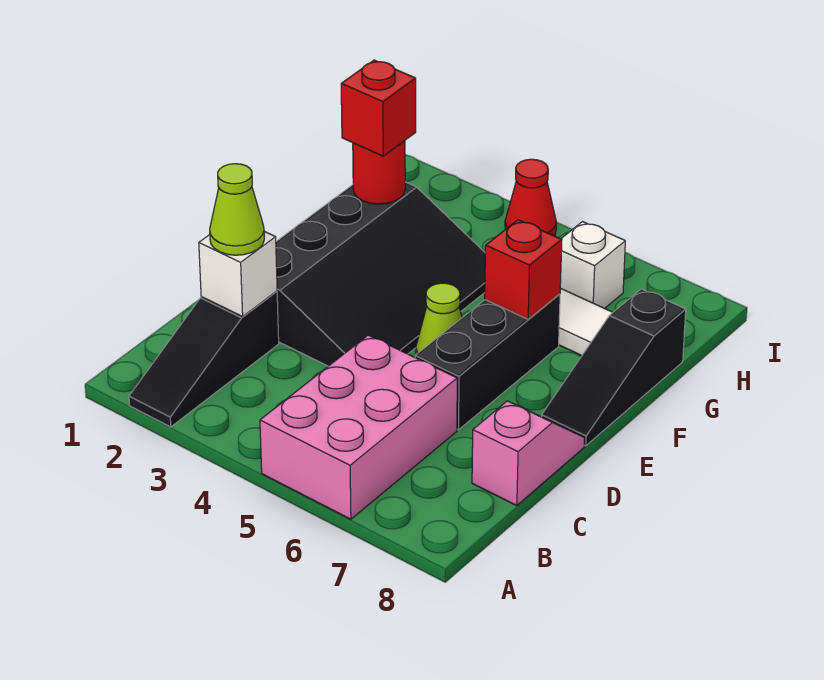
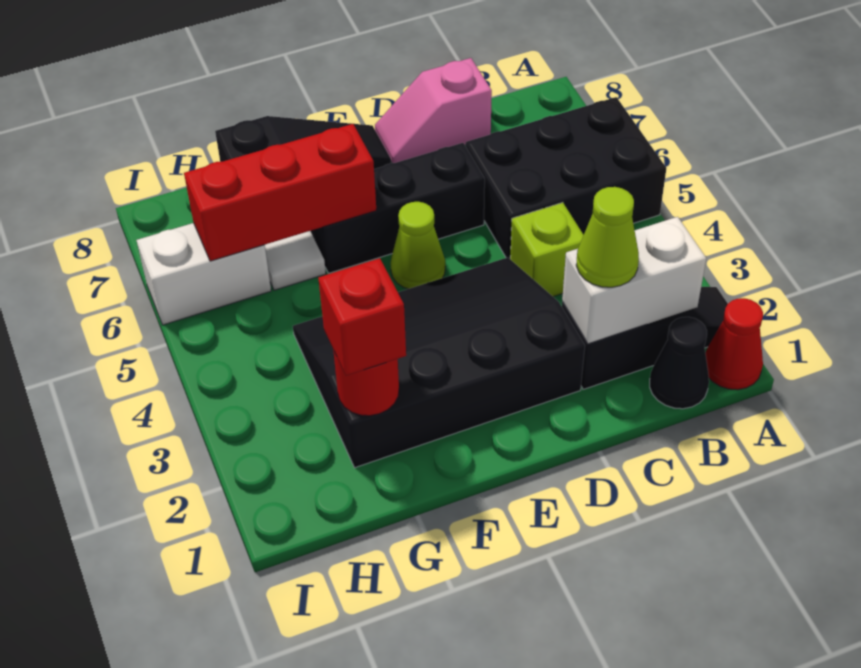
pink brick A5:C6 level 1 -> black brick A5:C6 level 1
none -> black cone B1 level 1
white brick C2 level 2 -> white brick B2:C2 level 2
none -> lime brick C4 level 1
red brick F6 level 2 -> red brick F6:H6 level 2
white brick H6 level 1 -> white brick H6:I6 level 1
red cone I4 level 1 -> red cone A1 level 1

